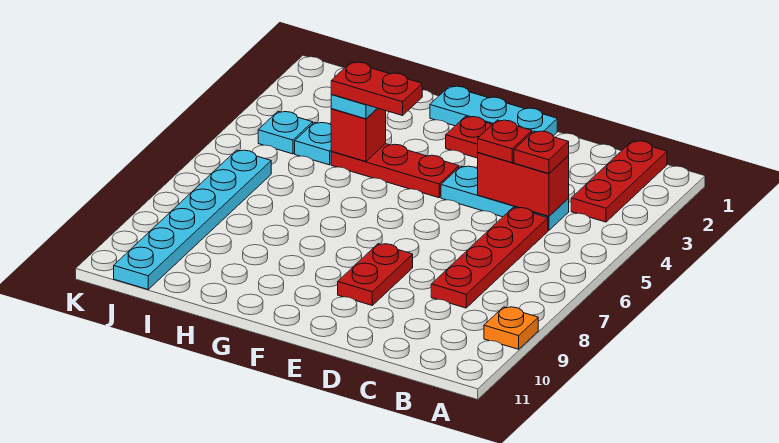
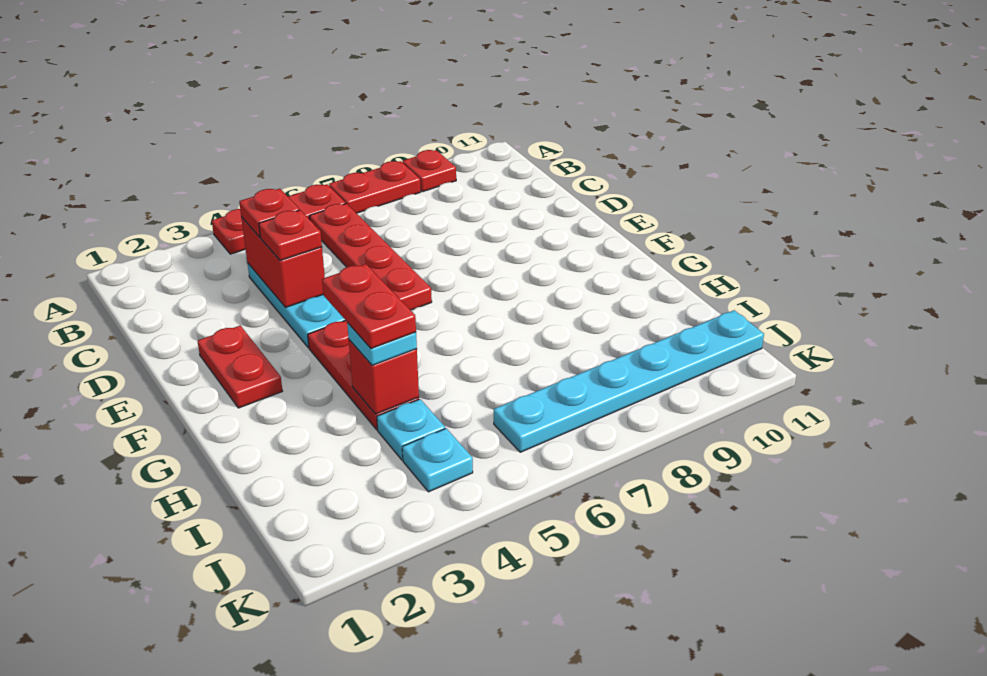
orange plate A9 level 1 -> red plate A9 level 1
red plate B1:B3 level 1 -> red plate A4:A6 level 1
red plate C5:C8 level 1 -> red plate B6:E6 level 1
cyan plate E1:G1 level 1 -> none
red plate E8:E9 level 1 -> red plate A7:A8 level 1

